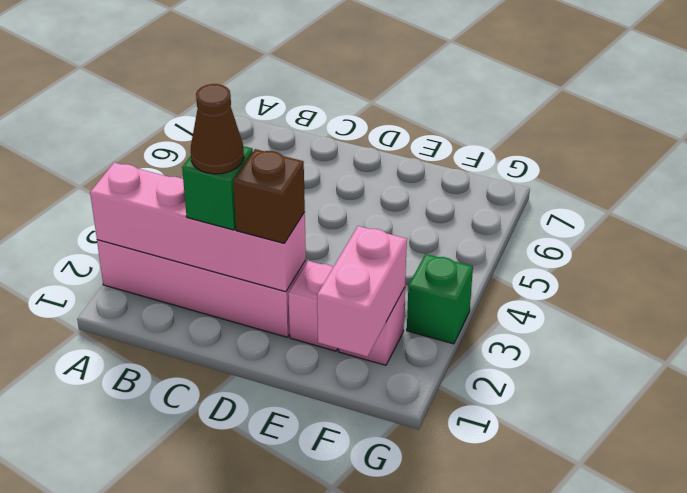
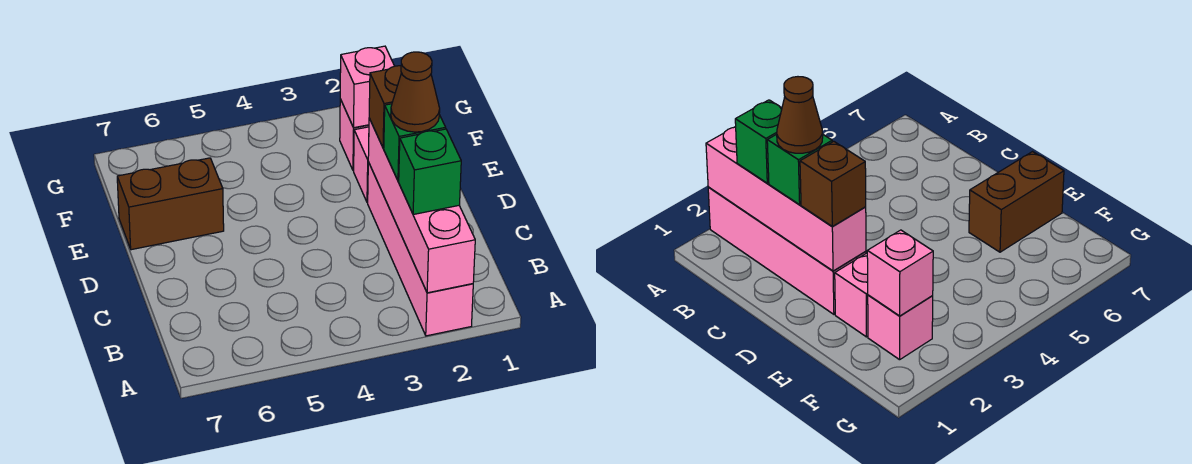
none -> brown brick E6:E7 level 1
pink brick F1:F2 level 2 -> pink brick F2 level 2
green brick G3 level 1 -> green brick B2 level 3

